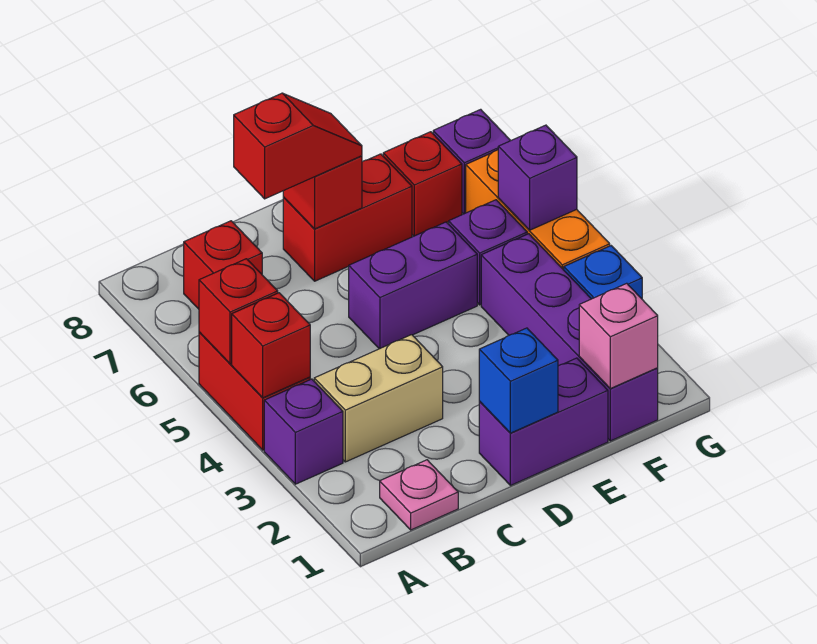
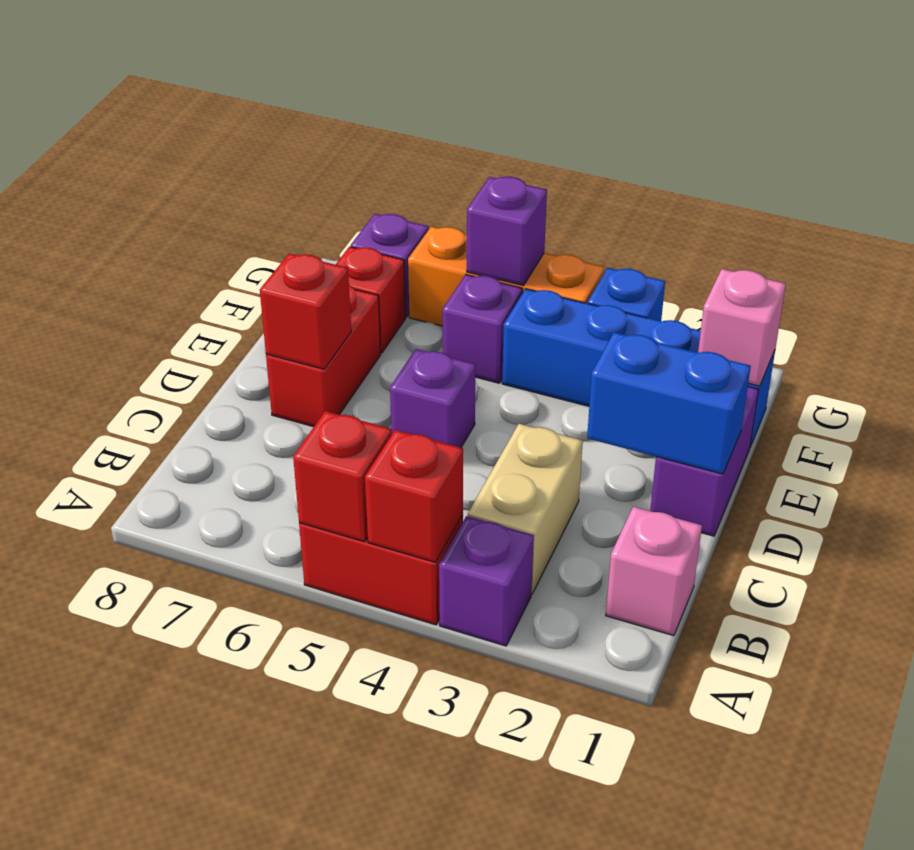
pink plate B1 level 1 -> pink brick B1 level 1
red brick B7 level 1 -> none
red slope C7:D7 level 3 top C -> none
blue brick D1 level 2 -> blue brick D1:D2 level 2
purple brick D5:E5 level 1 -> purple brick D5 level 1
purple brick F1:F4 level 1 -> blue brick F1:F4 level 1

